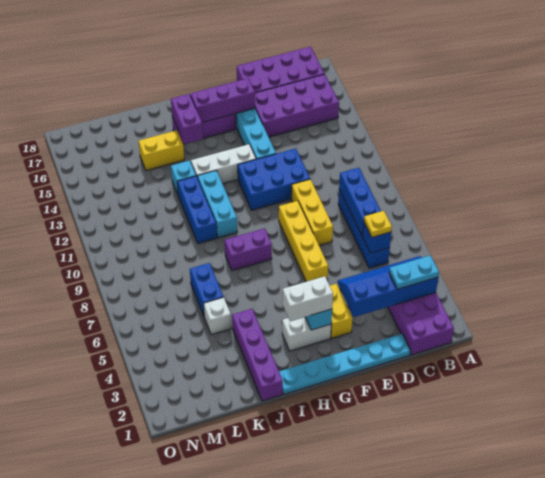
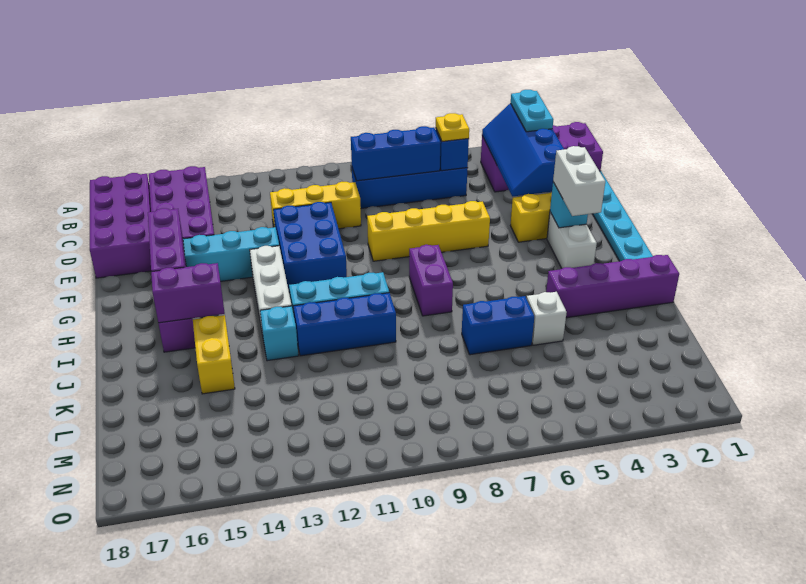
yellow brick E8:E10 level 1 -> yellow brick D10:D12 level 1

